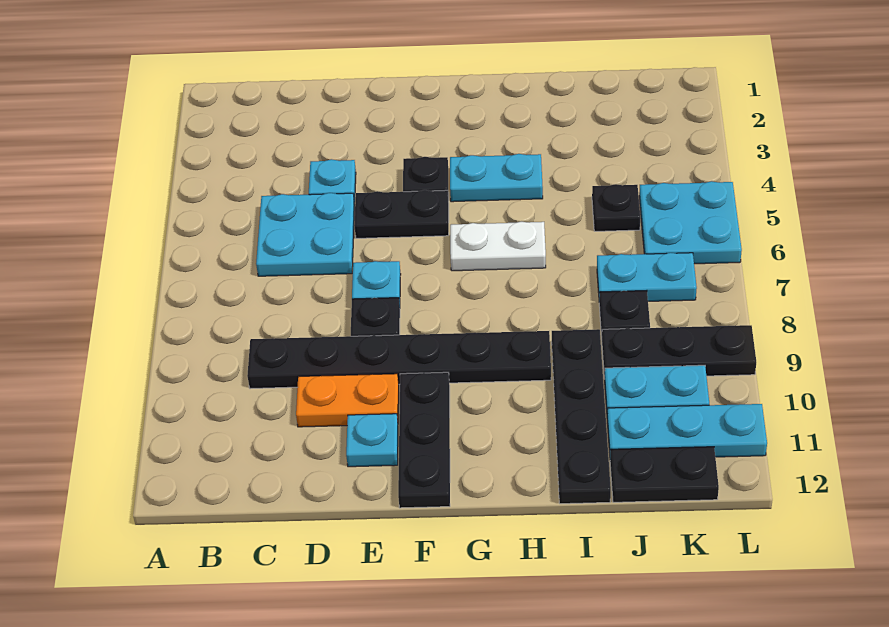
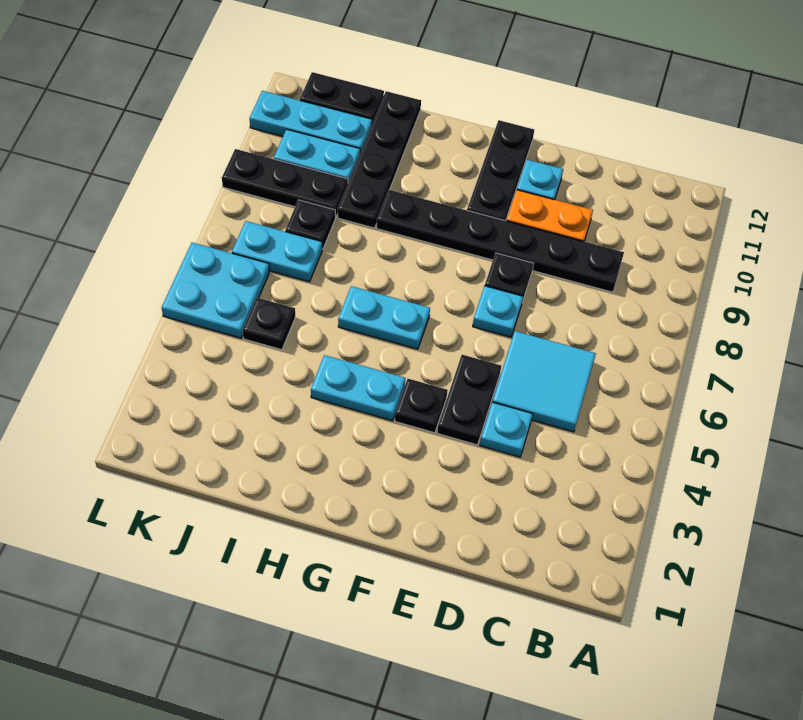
cyan plate C5:D6 level 1 -> cyan tile C5:D6 level 1
black plate E5:F5 level 1 -> black plate E4:E5 level 1
white plate G6:H6 level 1 -> cyan plate G6:H6 level 1

